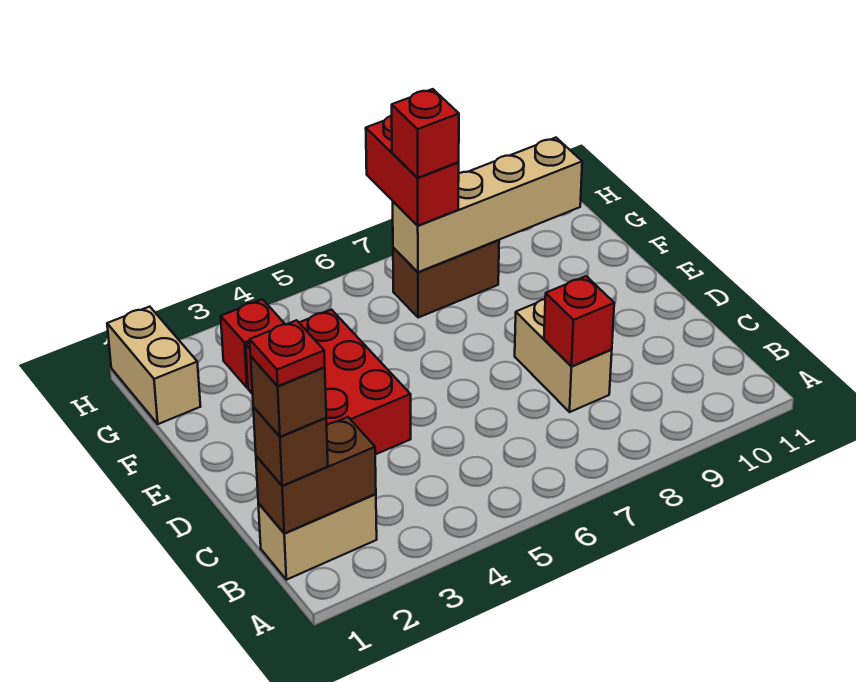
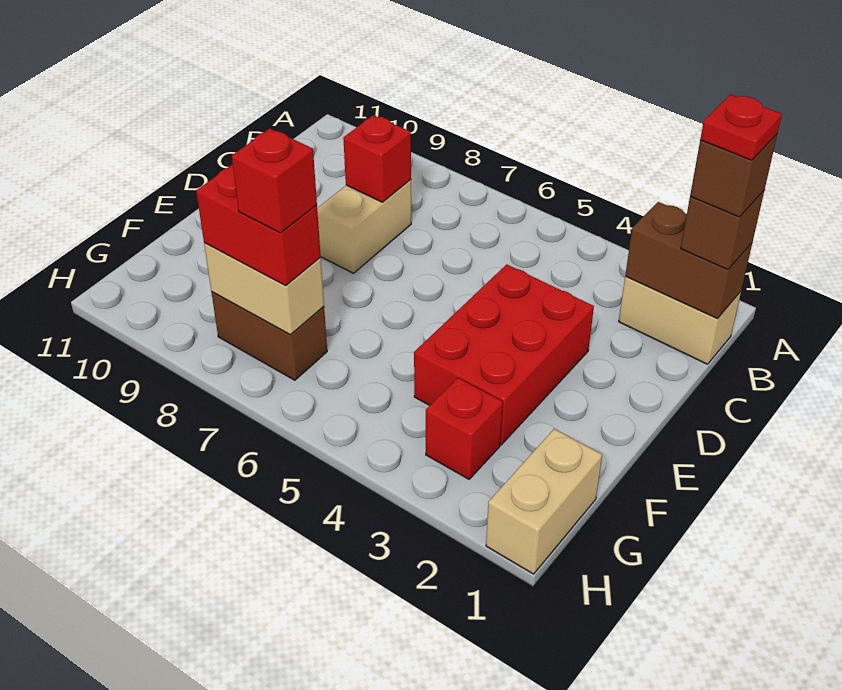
tan brick G7:G10 level 2 -> tan brick G7:G8 level 2
red brick G7:H7 level 3 -> red brick G7:G8 level 3

